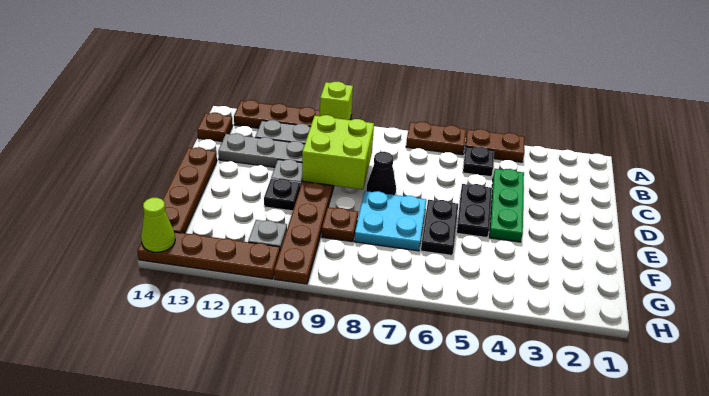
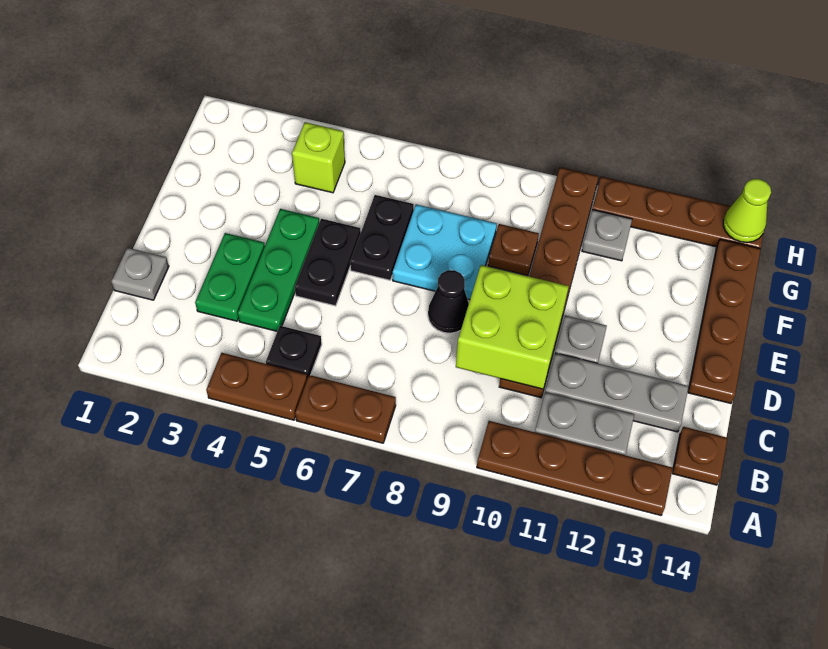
lime brick A10 level 2 -> lime brick G4 level 1
none -> grey plate C1 level 1
none -> green plate C3:D3 level 1
black plate E11 level 1 -> none

